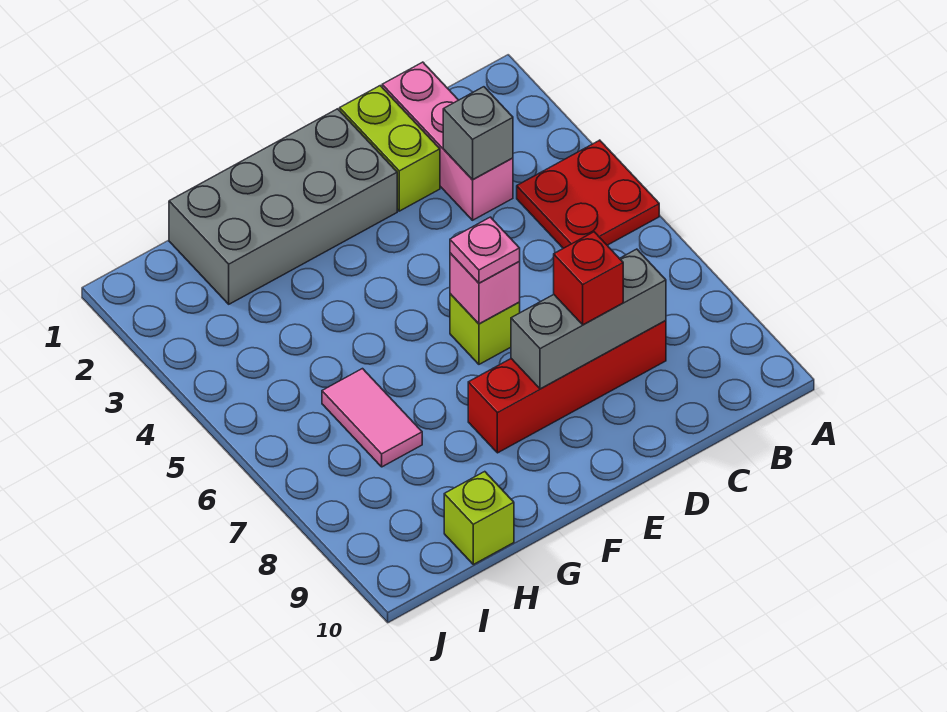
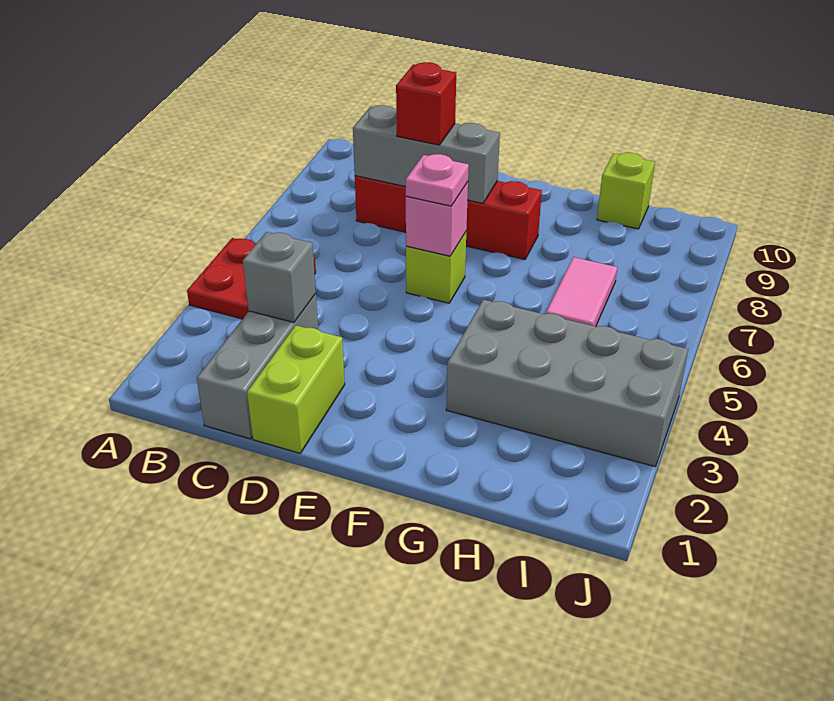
pink brick C1:C3 level 1 -> grey brick C1:C3 level 1
grey brick E1:H2 level 1 -> grey brick G3:J4 level 1

